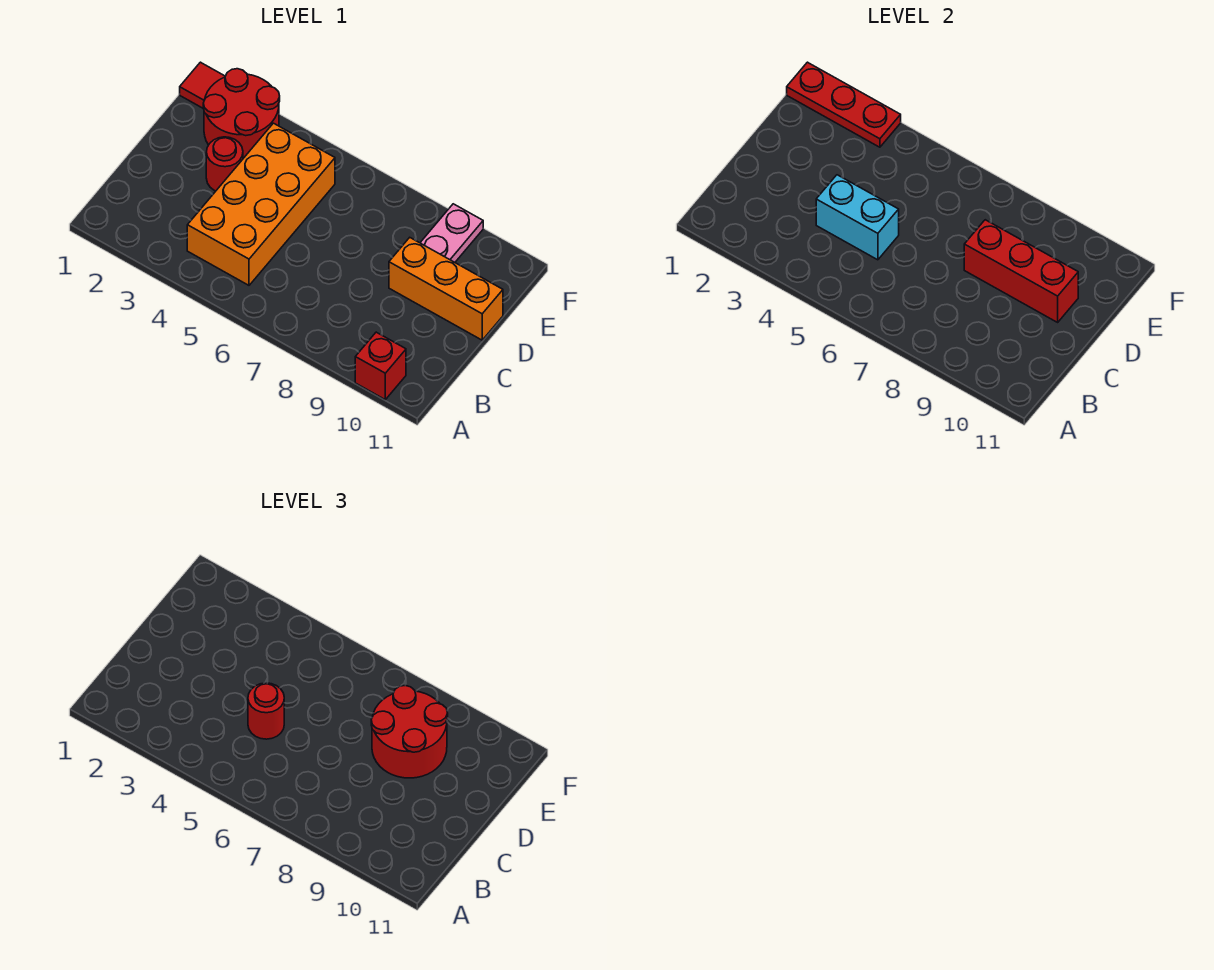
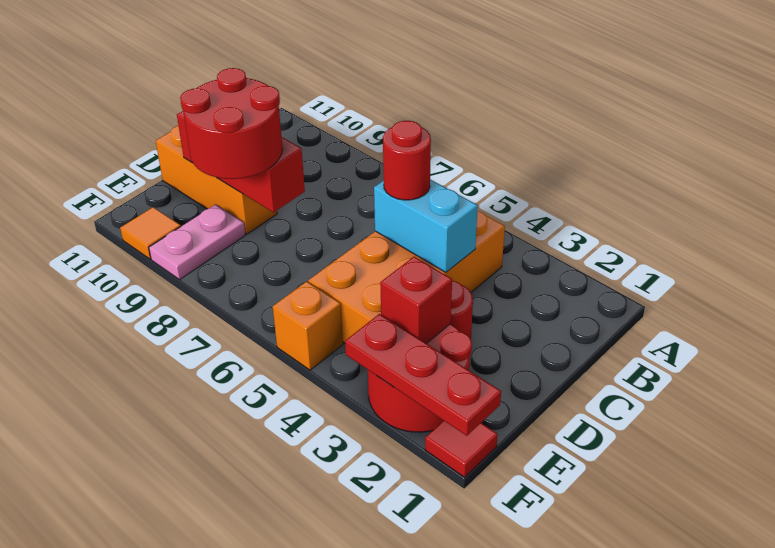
red brick A10 level 1 -> red brick E3 level 2
none -> orange brick F5 level 1
none -> orange tile F10 level 1

